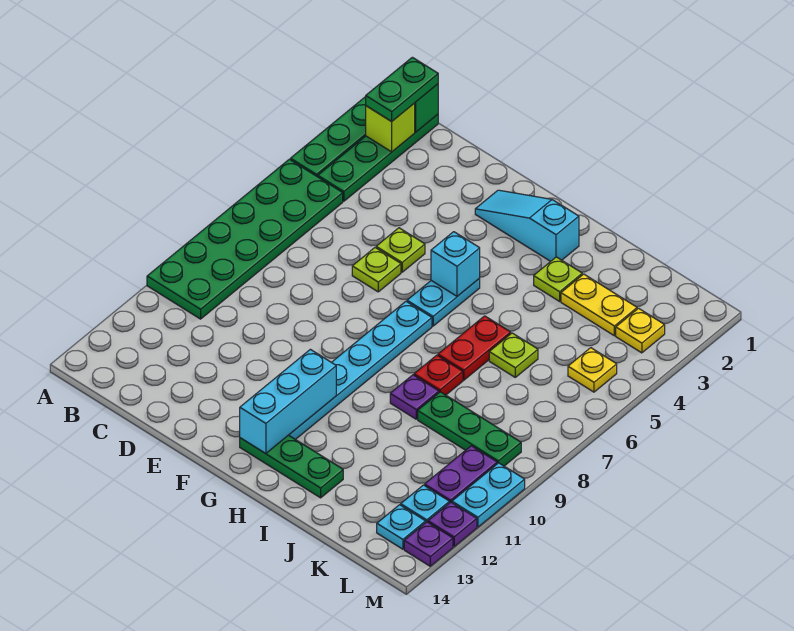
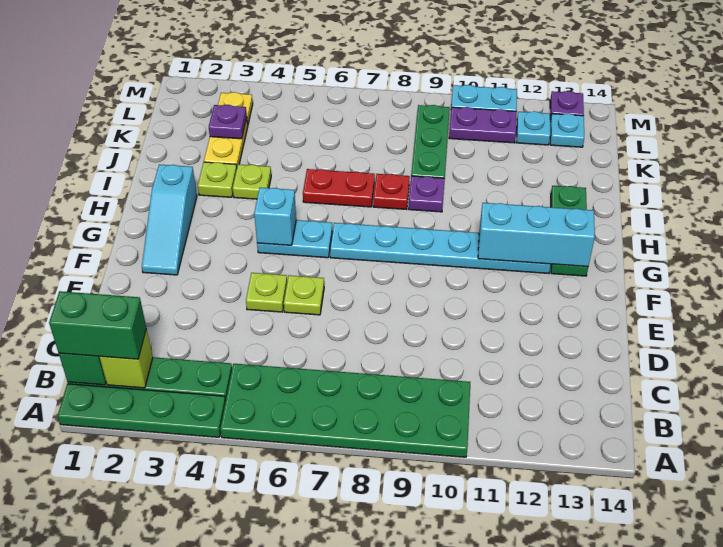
green plate B1:B2 level 3 -> green brick B1:B2 level 3
lime plate J6 level 1 -> lime plate I4 level 1
yellow plate L5 level 1 -> none
purple plate M12 level 1 -> purple plate K3 level 2

